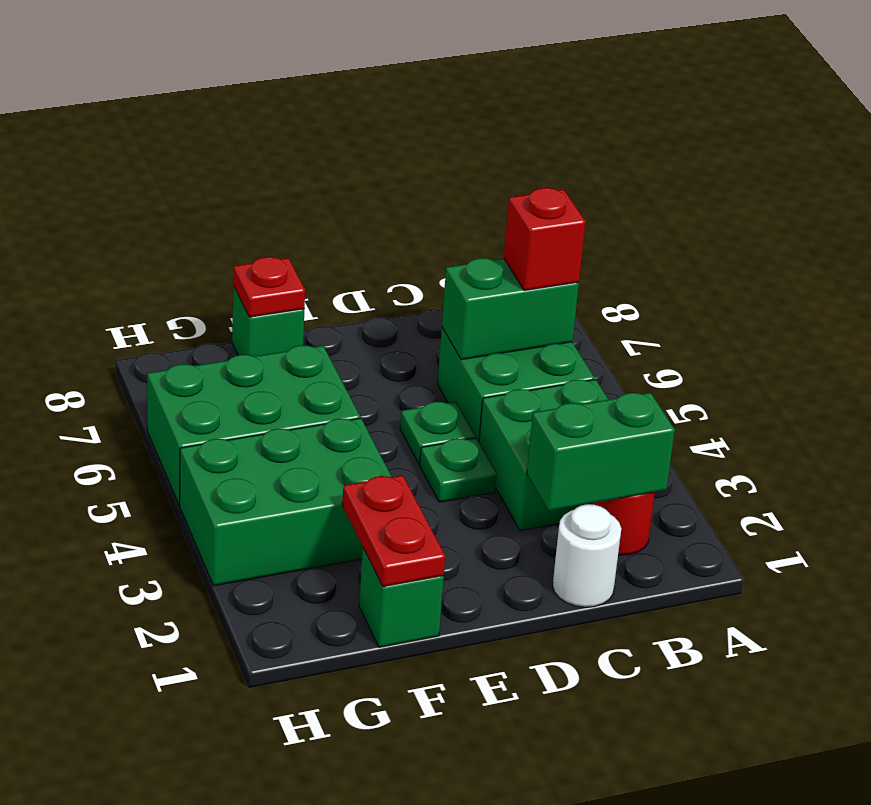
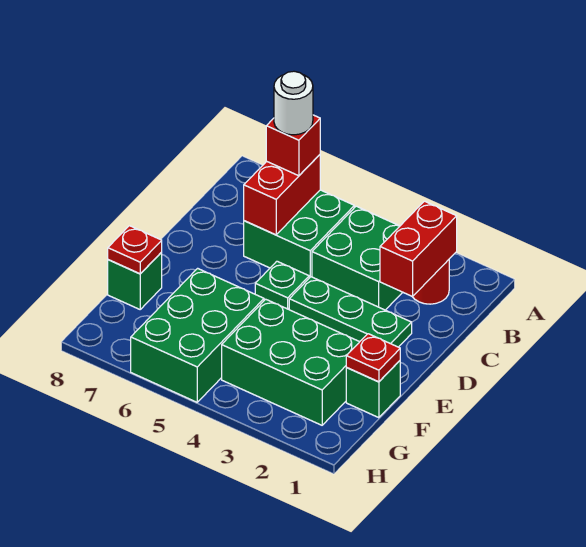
green brick B2:C2 level 2 -> red brick B2:C2 level 2
green brick B6:C6 level 2 -> red brick B6:C6 level 2
white round brick C1 level 1 -> white round brick B6 level 4
green plate D4 level 1 -> green plate D2:D4 level 1
red plate F1:F2 level 2 -> red plate F1 level 2
green brick F3:H4 level 1 -> green brick F2:G4 level 1

